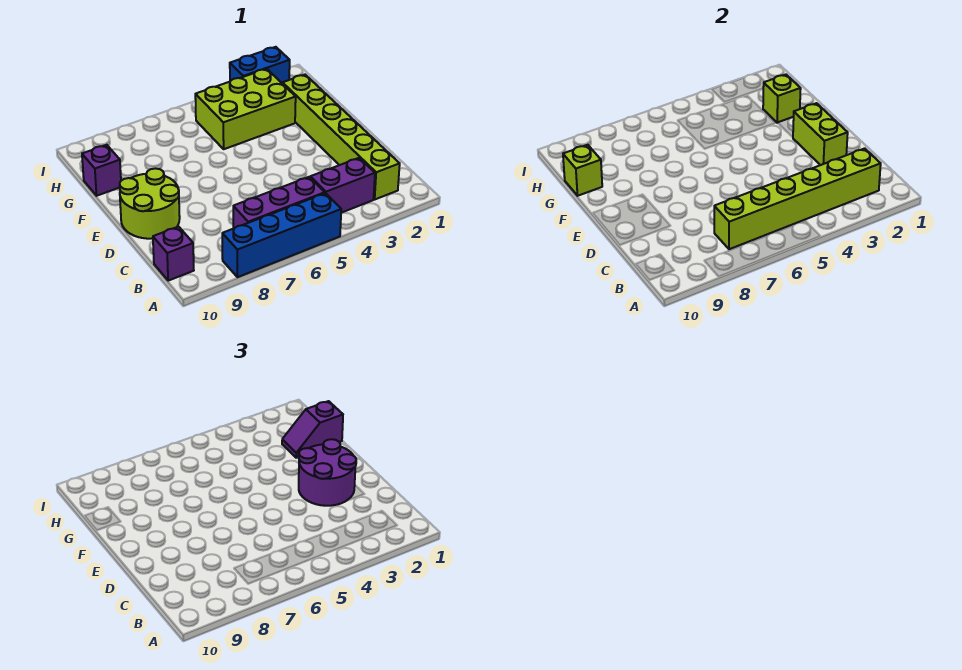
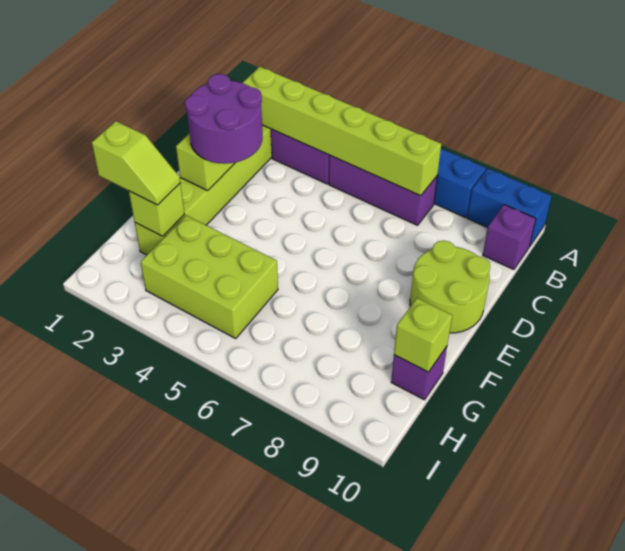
purple slope G1:G2 level 3 top 1 -> lime slope G1:G2 level 3 top 1
blue brick I2:I3 level 1 -> blue brick A9:A10 level 1

